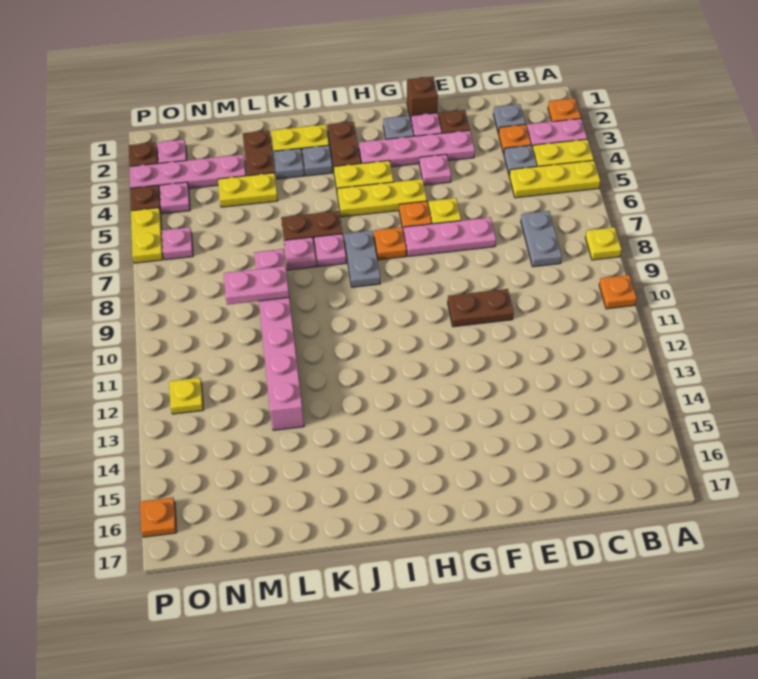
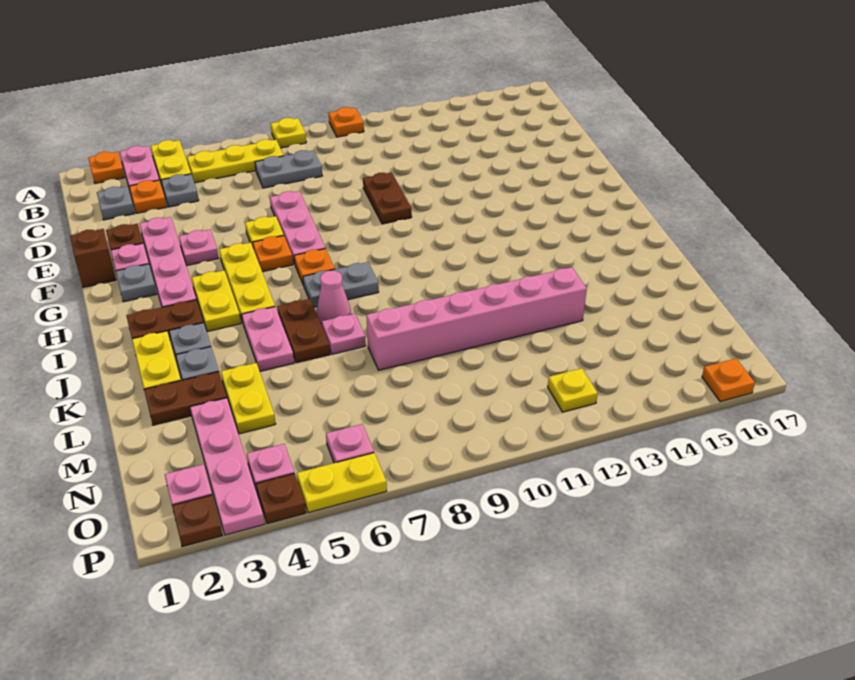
yellow plate A5:C5 level 1 -> yellow plate B5:B7 level 1
pink plate J7 level 1 -> pink cone J7 level 1
pink plate L9:M9 level 2 -> pink plate J5:K5 level 1

